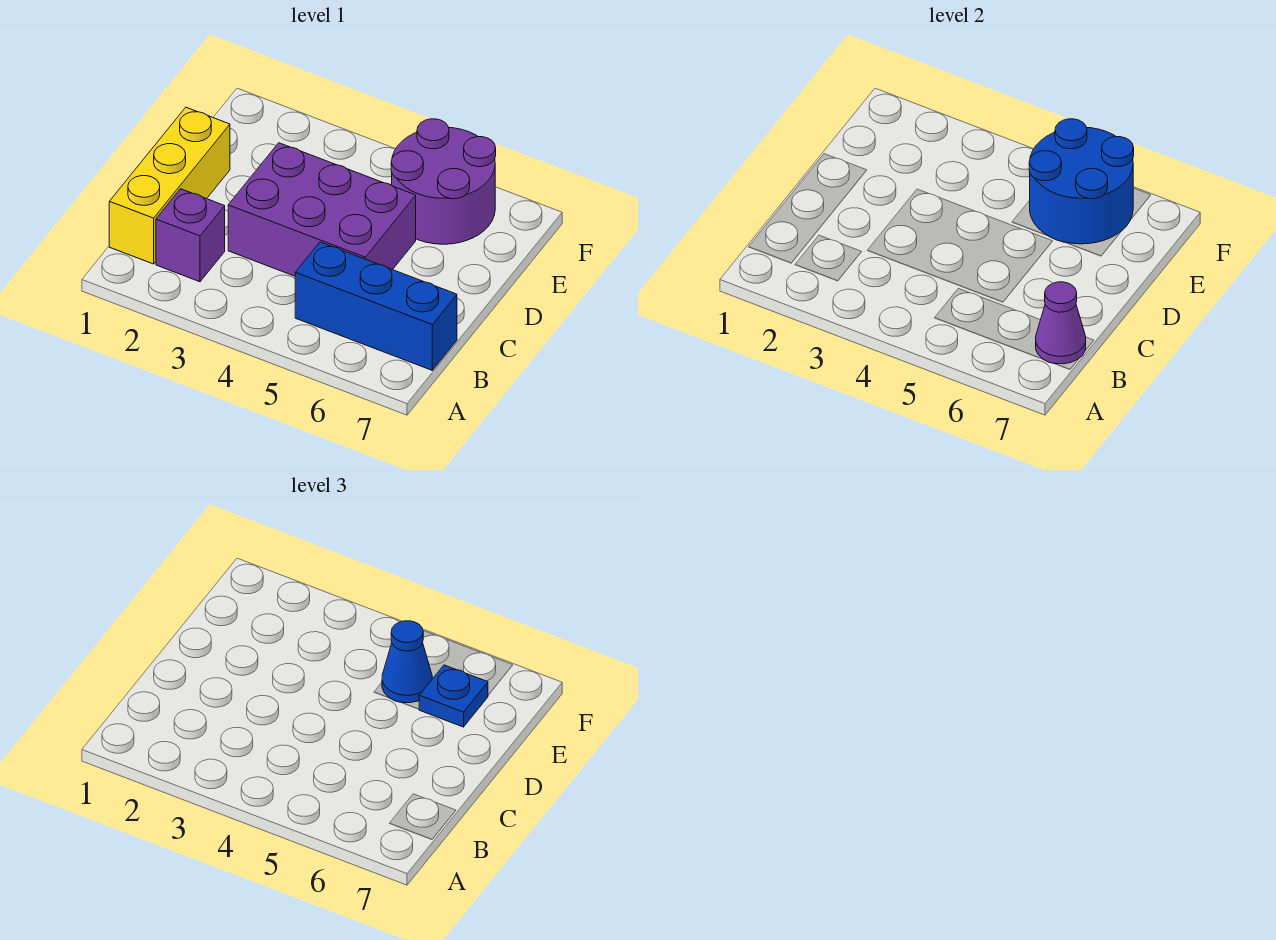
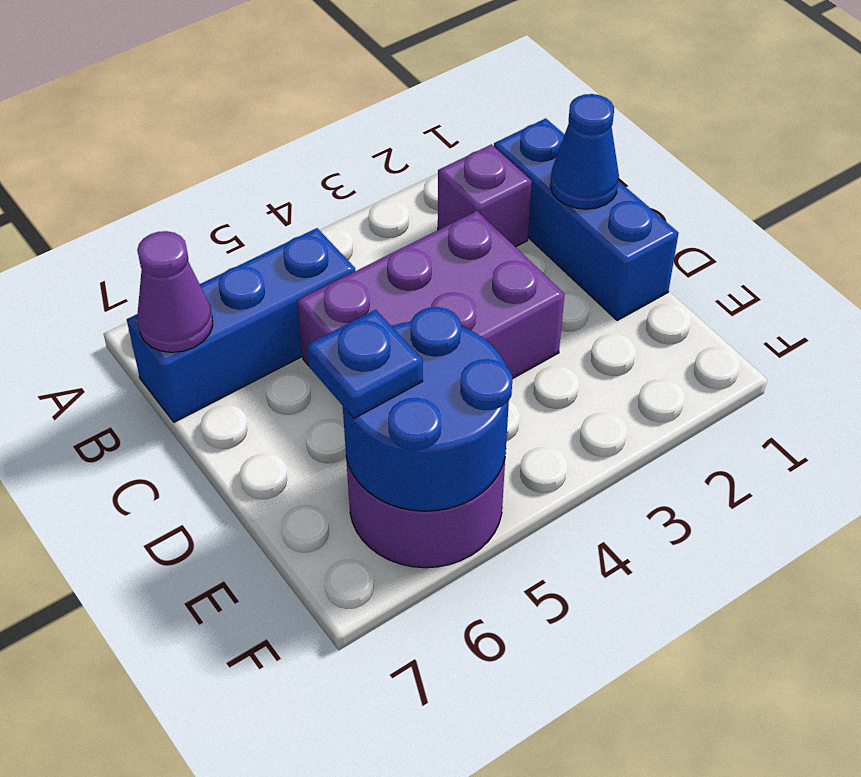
yellow brick B1:D1 level 1 -> blue brick B1:D1 level 1
blue cone E5 level 3 -> blue cone C1 level 2

